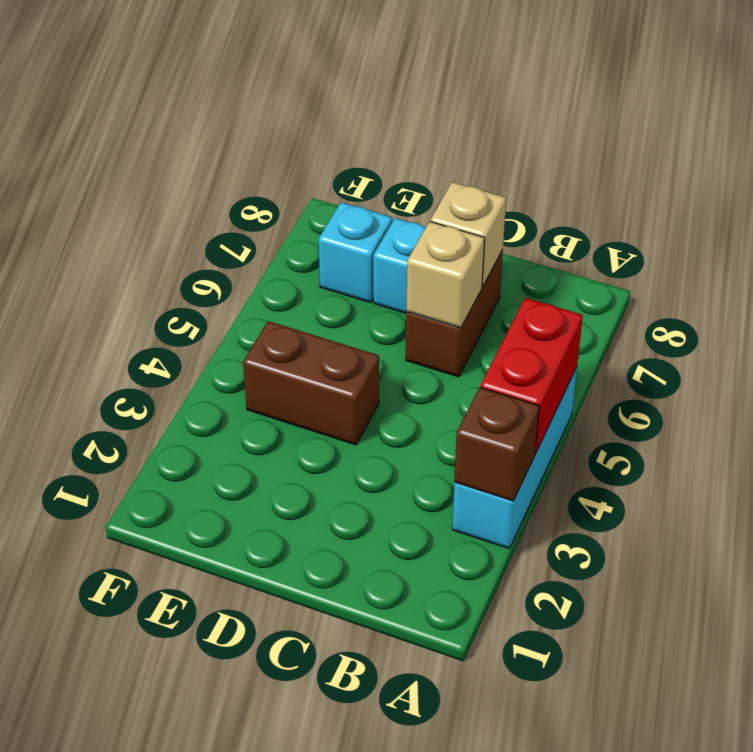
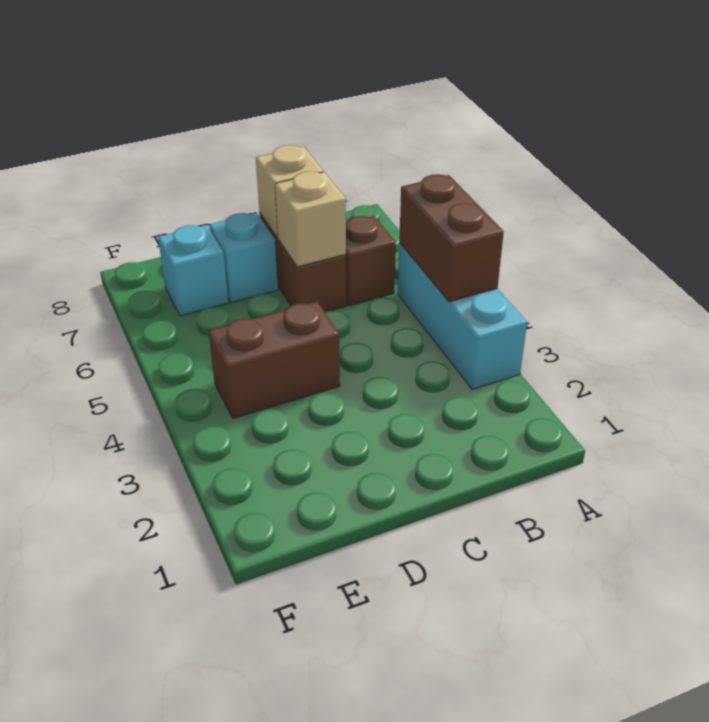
brown brick A3 level 2 -> brown brick B6 level 1
red brick A4:A5 level 2 -> brown brick A4:A5 level 2

